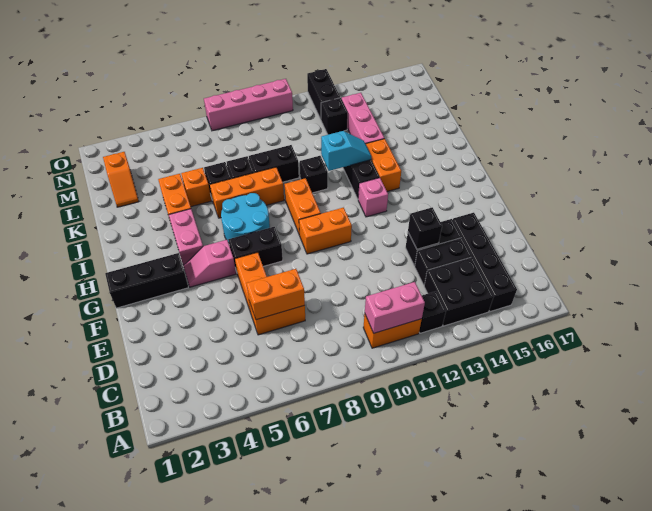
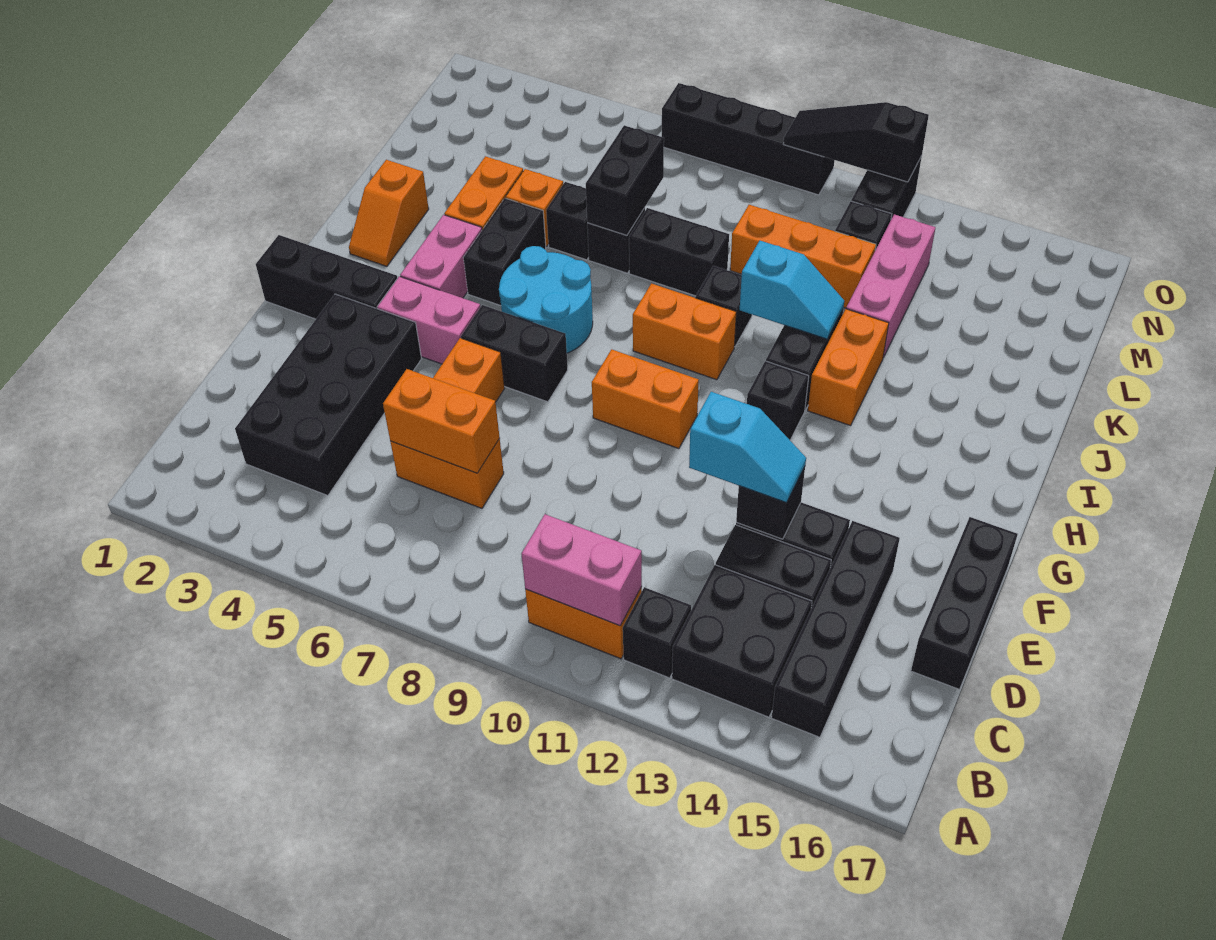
none -> black brick C3:F4 level 1
none -> black brick D17:F17 level 1
none -> cyan slope E12:E13 level 3 top 12
pink slope G4:G5 level 1 top 5 -> pink brick G4:G5 level 1
orange brick H9:I9 level 1 -> orange brick I9:I10 level 1
pink brick H12 level 1 -> black brick H12 level 1
none -> black brick I5:J5 level 1
orange brick J6:J8 level 1 -> orange brick L10:L12 level 1
none -> black brick K7:L7 level 2
orange slope L2:M2 level 1 top M -> orange slope I2:J2 level 1 top J
pink brick O7:O10 level 1 -> black brick O7:O10 level 1
none -> black slope O10:O12 level 2 top 12

